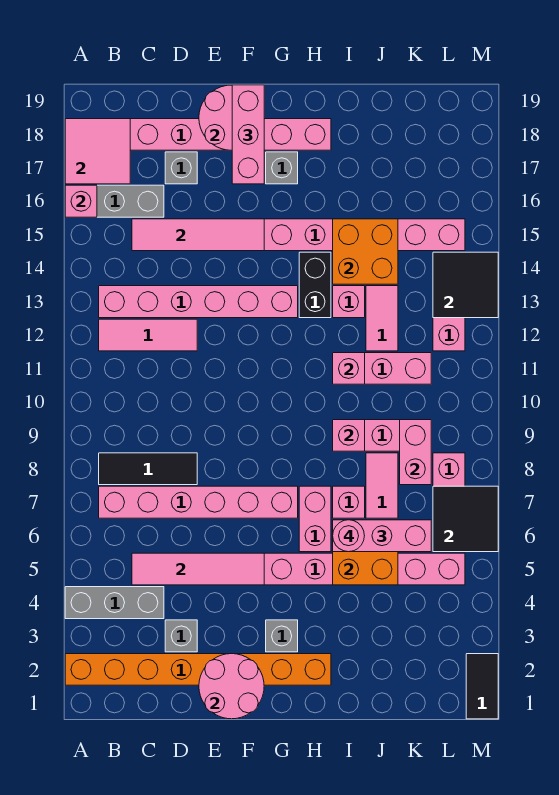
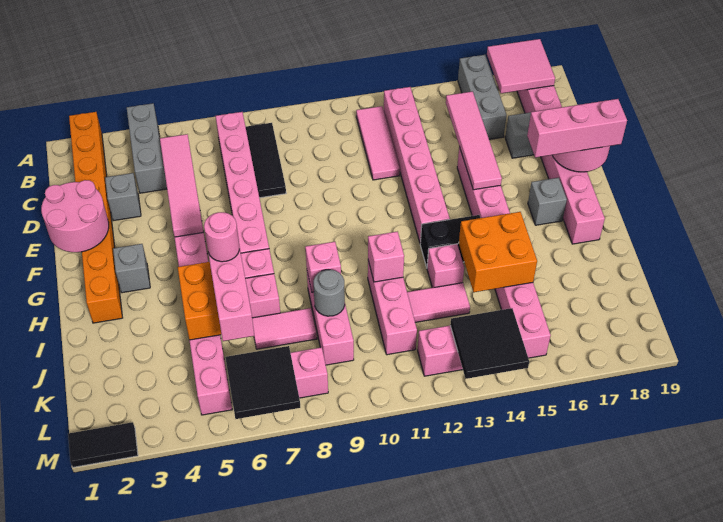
pink brick A16 level 2 -> none
none -> grey round brick J9 level 2
pink brick K8:K9 level 2 -> none

